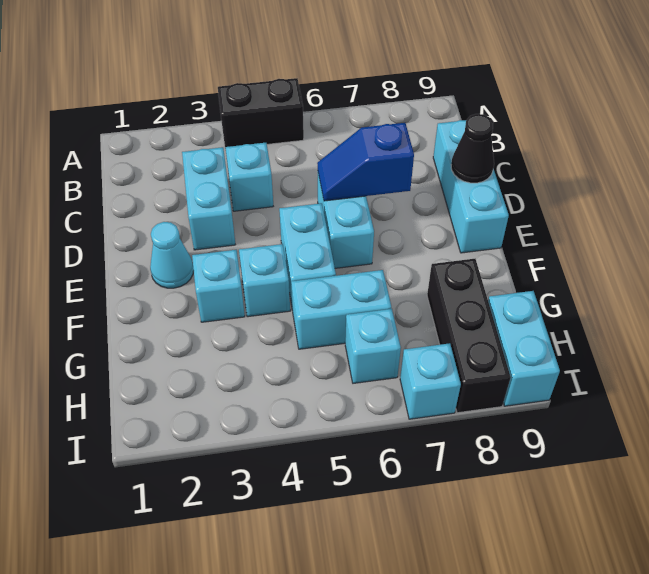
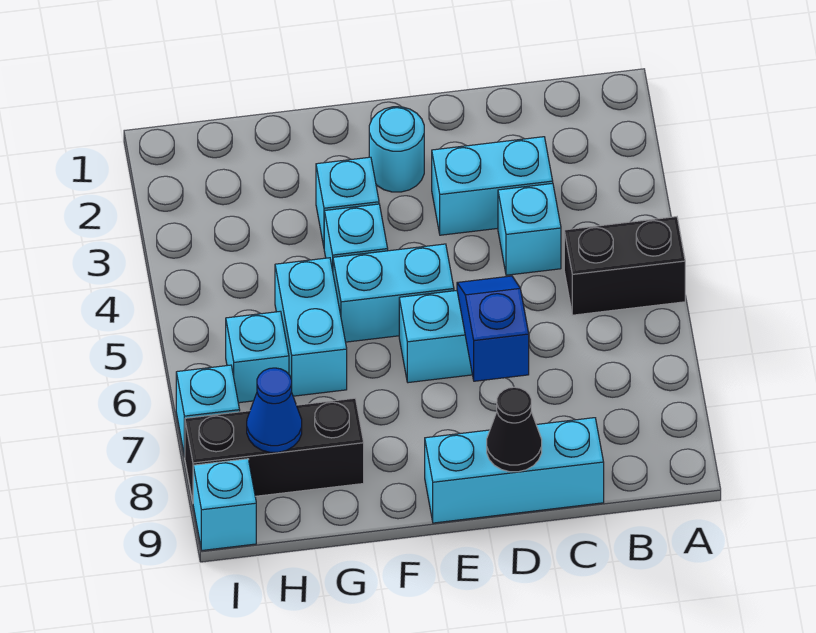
black brick A4:A5 level 1 -> black brick A5:B5 level 1
cyan cone E2 level 1 -> cyan round brick E2 level 1
none -> blue cone H8 level 2
cyan brick H9:I9 level 1 -> cyan brick I9 level 1

